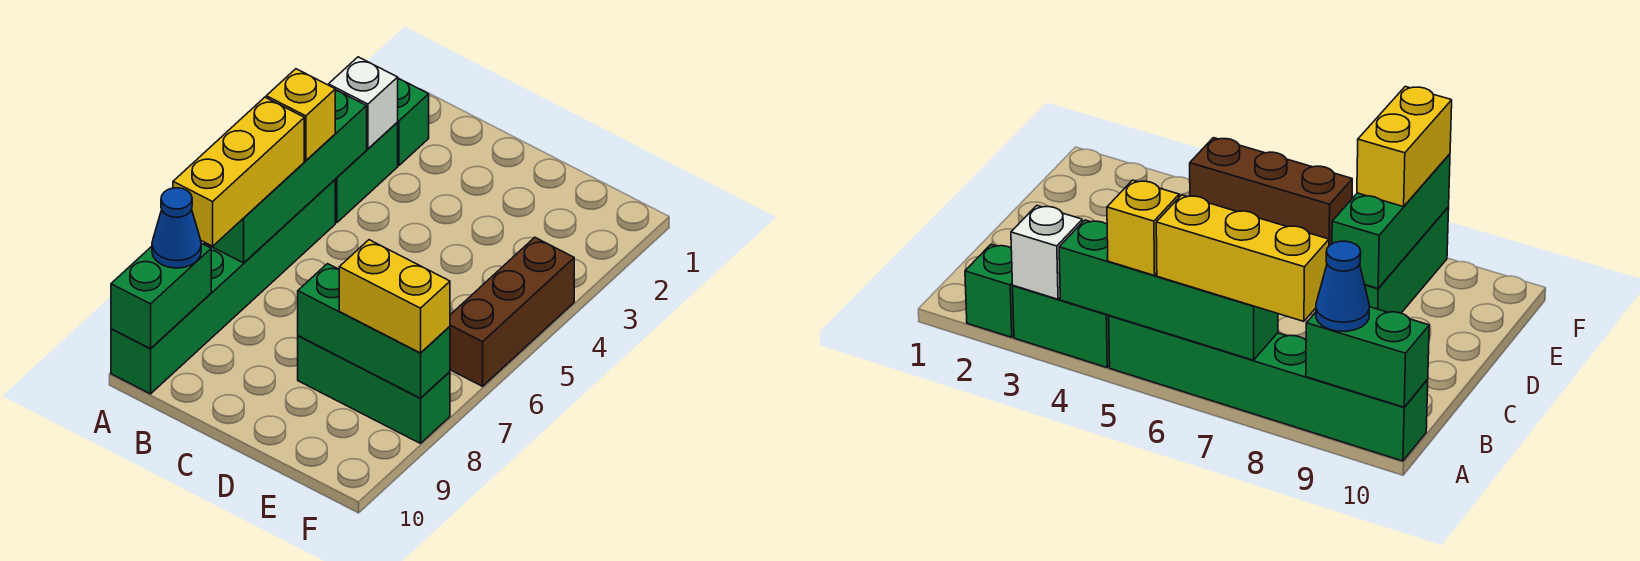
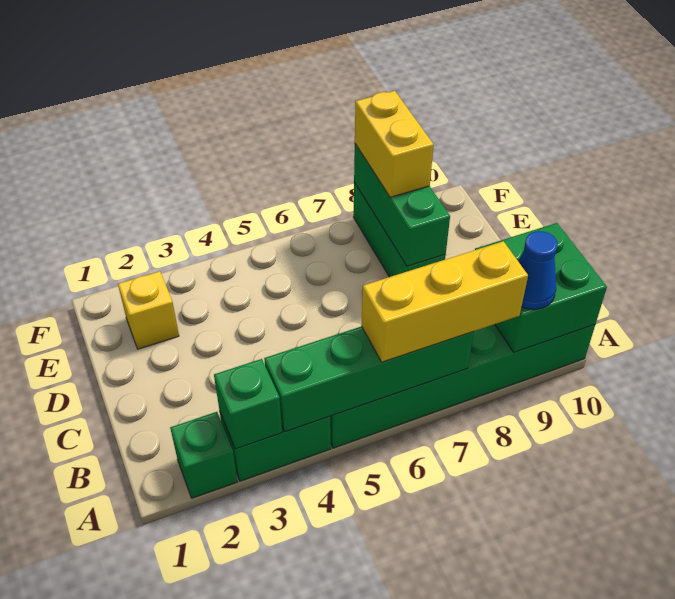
white brick A3 level 2 -> green brick A3 level 2
yellow brick A5 level 3 -> yellow brick E2 level 1
green brick A9:A10 level 2 -> green brick A9:B10 level 2
brown brick F4:F6 level 1 -> none

